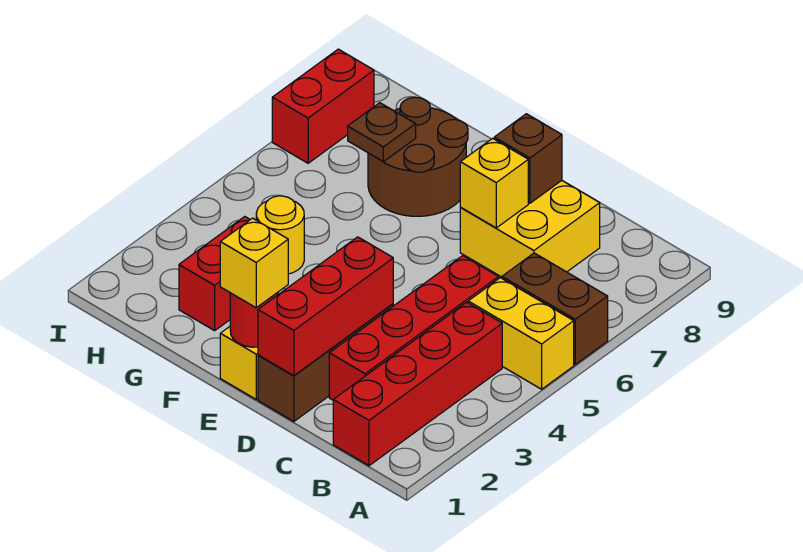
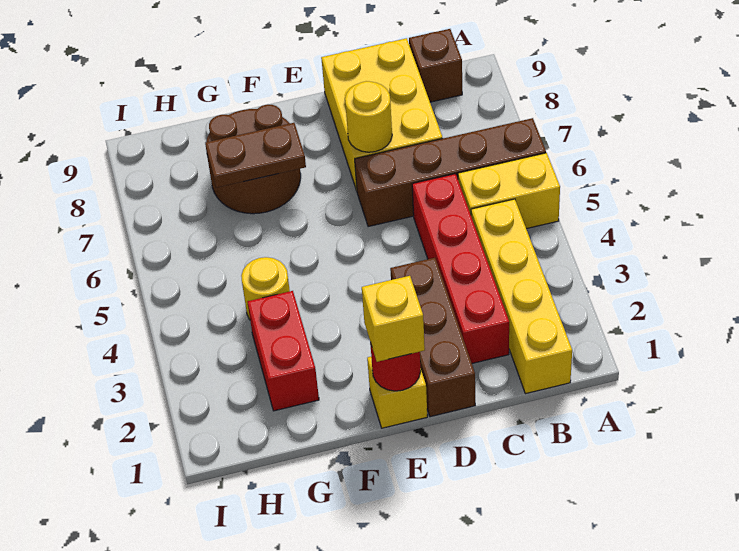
brown brick A6:B6 level 1 -> brown brick A6:D6 level 1
red brick B1:B4 level 1 -> yellow brick B1:B4 level 1
yellow brick C7:D8 level 1 -> yellow brick C7:D9 level 1
red brick D1:D3 level 2 -> none
yellow brick D7 level 2 -> yellow round brick D7 level 2
brown brick D8 level 2 -> brown brick B9 level 1
brown plate G7 level 2 -> brown plate F7:G7 level 2
red brick I7:I8 level 1 -> none

